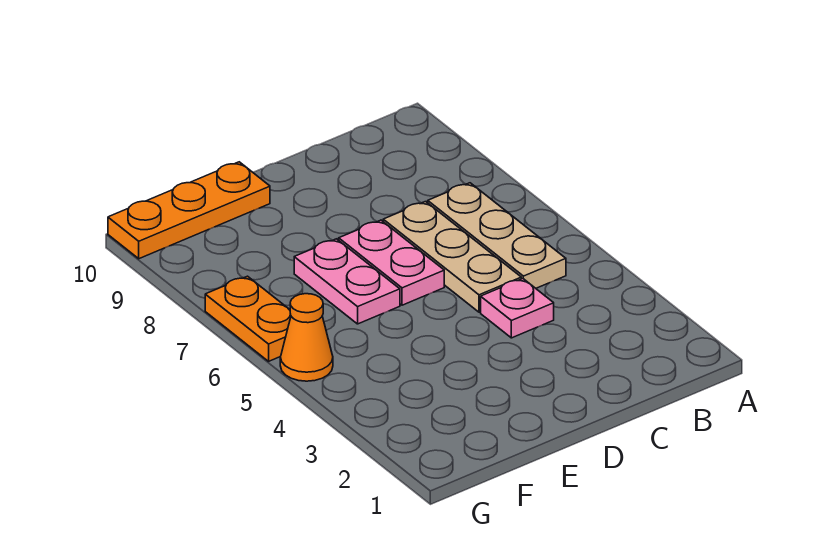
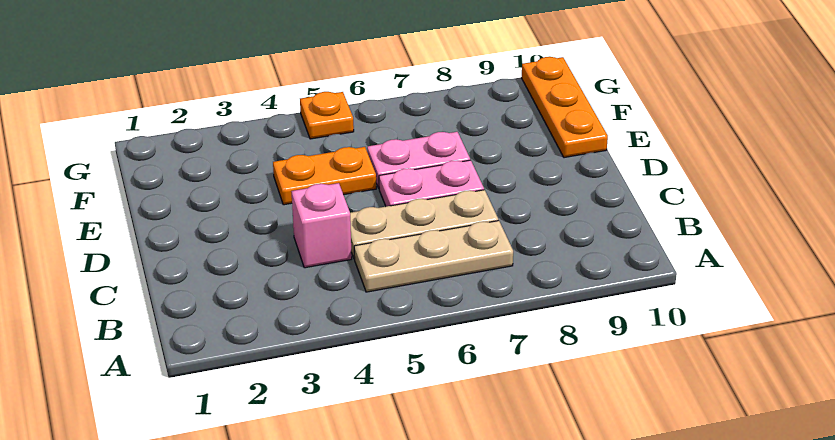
pink plate C4 level 1 -> pink brick C4 level 1
orange cone G5 level 1 -> orange plate G5 level 1
orange plate G6:G7 level 1 -> orange plate E4:E5 level 1

